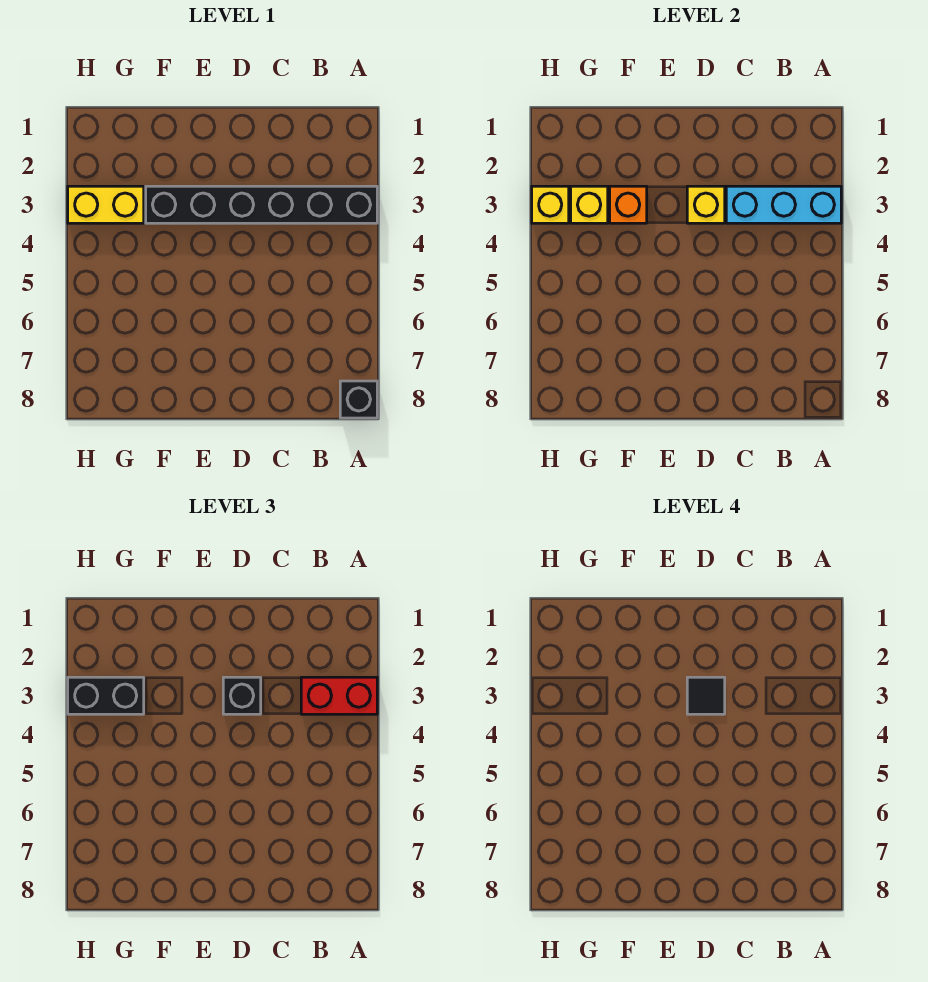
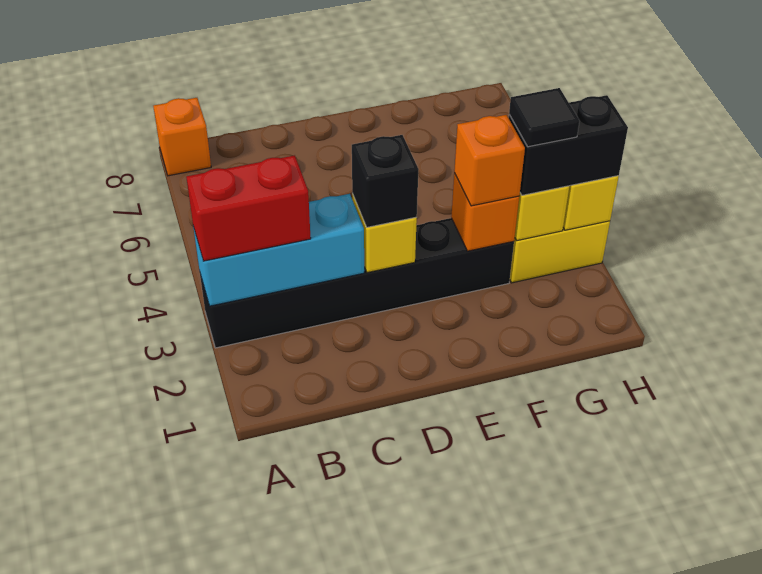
black brick A8 level 1 -> orange brick A8 level 1
black tile D3 level 4 -> black tile G3 level 4
none -> orange brick F3 level 3

